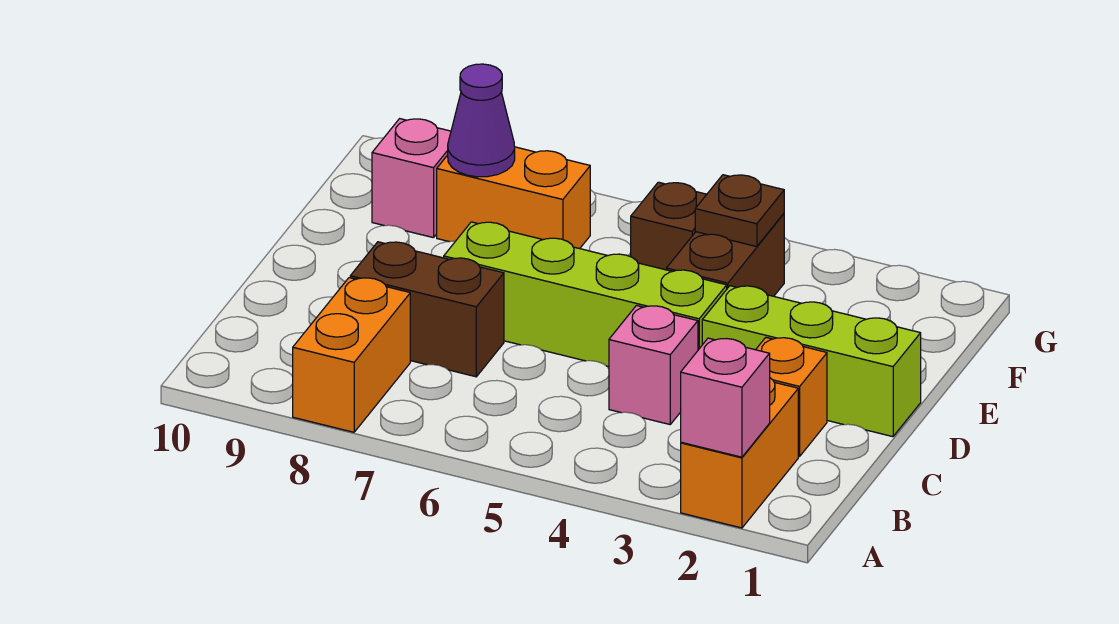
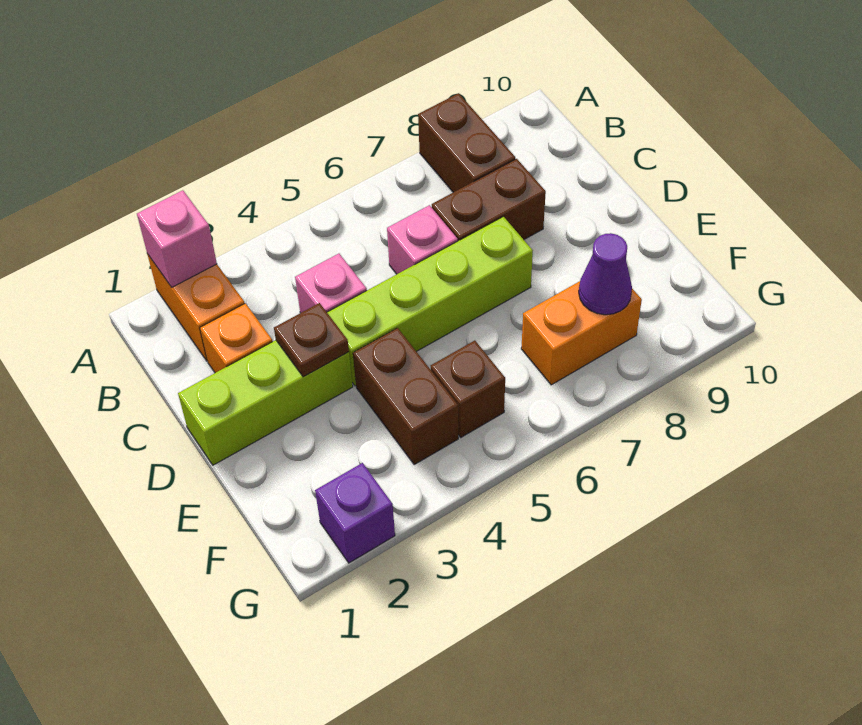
orange brick A8:B8 level 1 -> brown brick A8:B8 level 1
brown plate F4 level 2 -> brown plate D3 level 2
pink brick F9 level 1 -> pink brick C6 level 1
none -> purple brick G2 level 1

